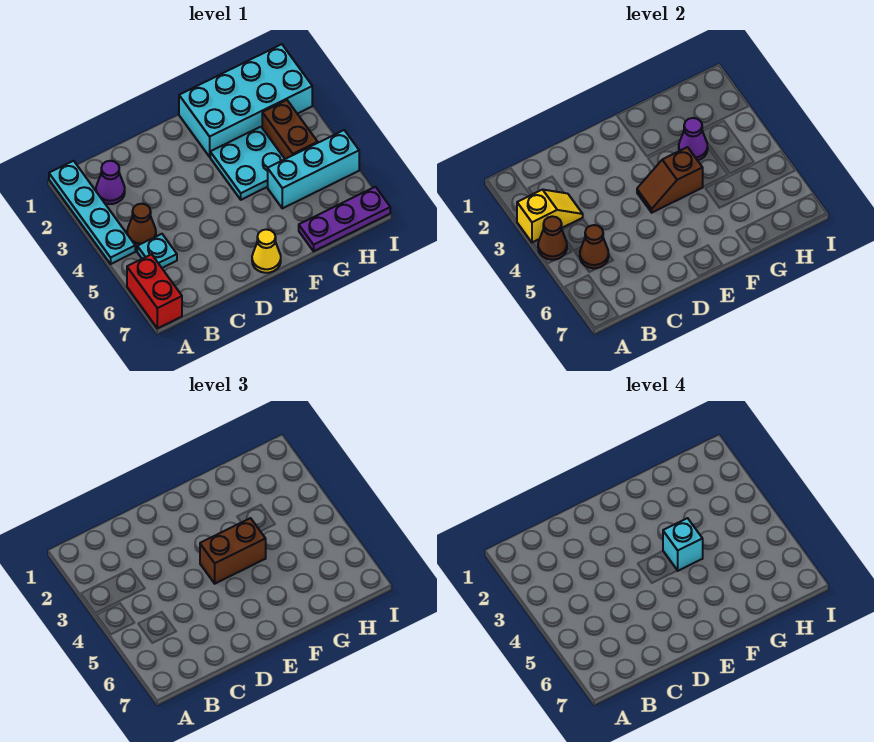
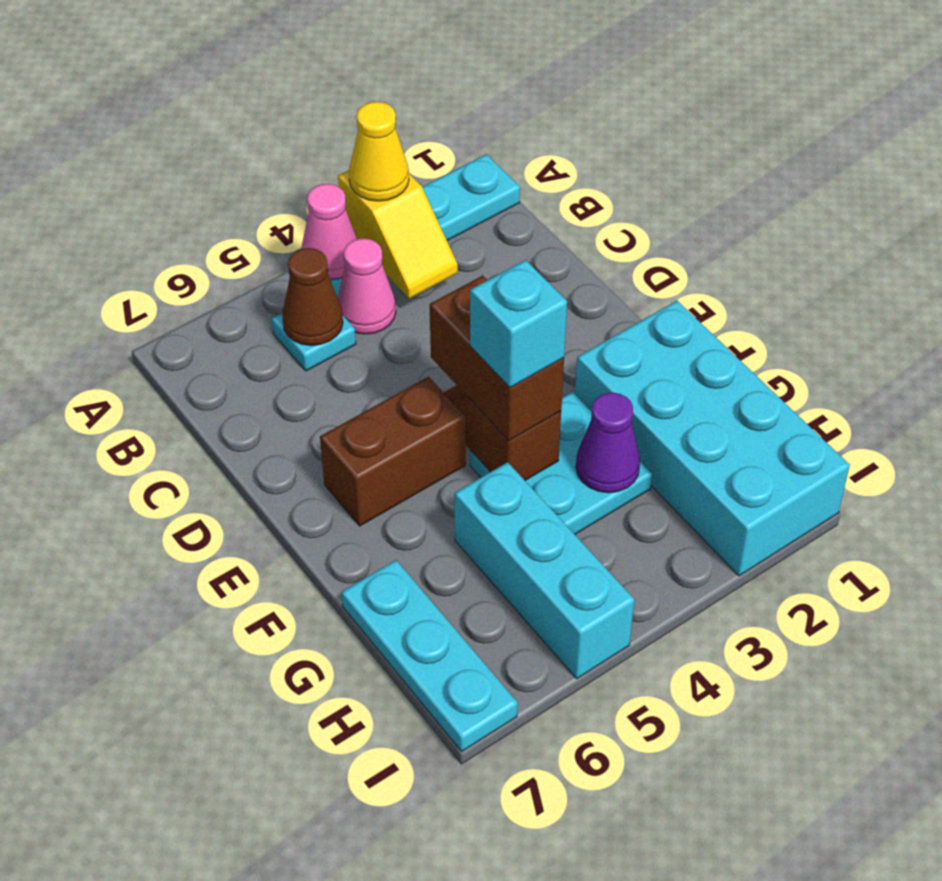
brown cone A4 level 2 -> pink cone A4 level 2
red brick A6:A7 level 1 -> none
purple cone B2 level 1 -> none
brown cone B4 level 1 -> pink cone B4 level 1
yellow cone E7 level 1 -> yellow cone A3 level 3
purple plate G7:I7 level 1 -> cyan plate G7:I7 level 1
brown brick H3:H4 level 1 -> brown brick E5:E6 level 1

